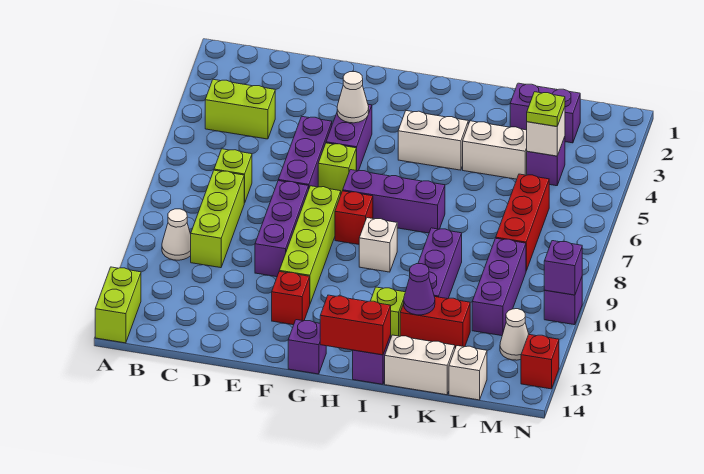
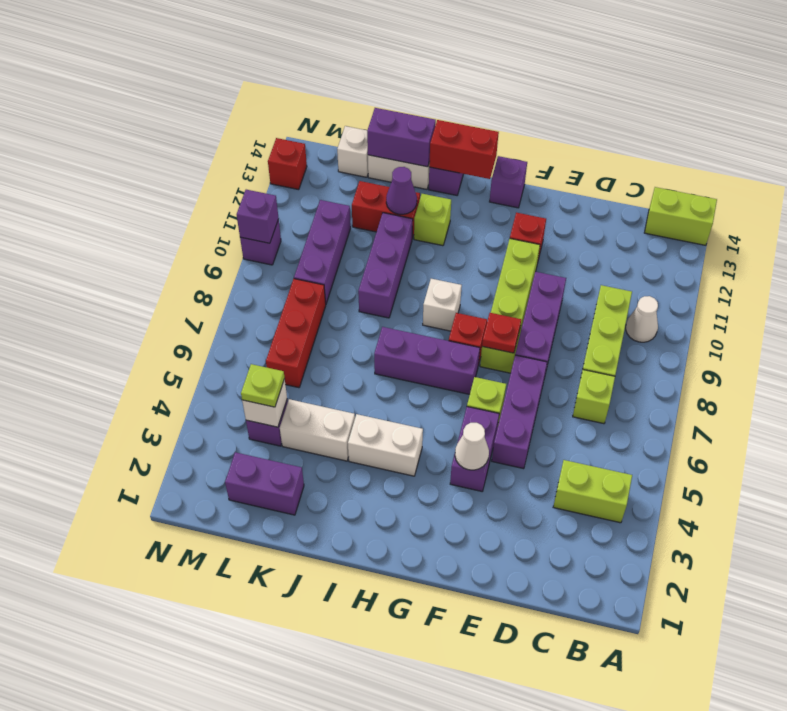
lime brick A13:A14 level 1 -> lime brick A14:B14 level 1
none -> red plate F8 level 2
none -> purple brick J14:K14 level 2
white cone M12 level 1 -> none

